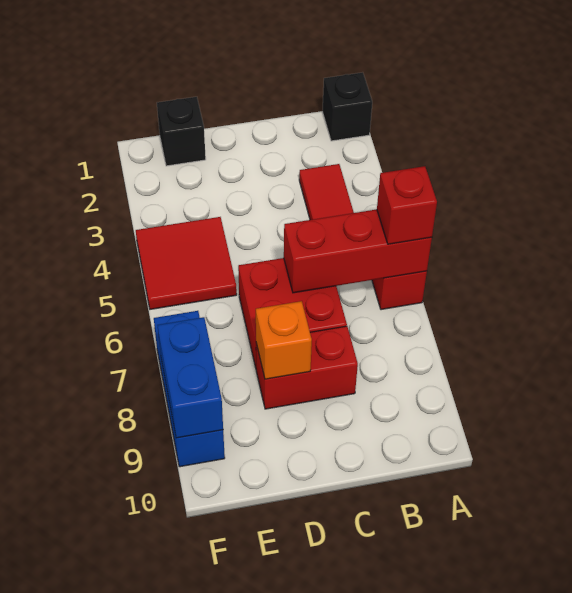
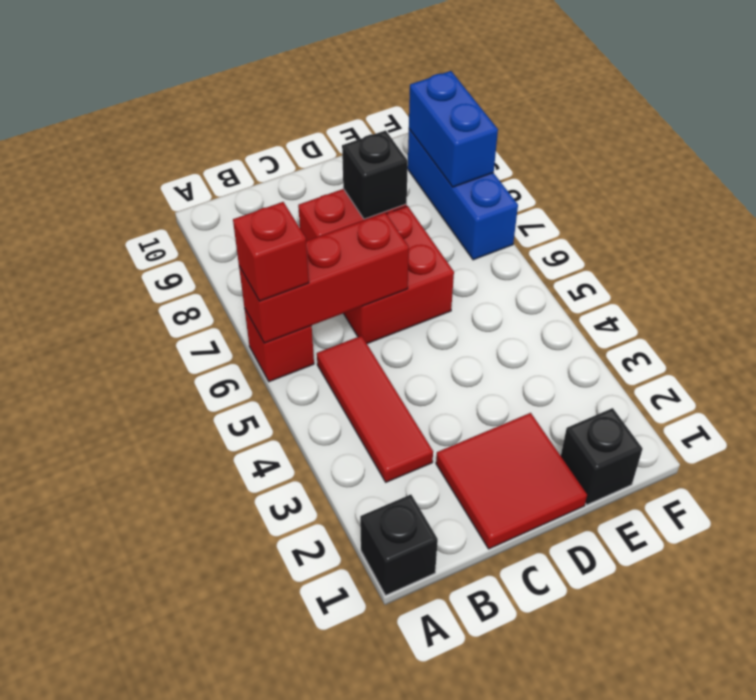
orange brick D8 level 2 -> black brick D8 level 2
red tile E4:F5 level 1 -> red tile C1:D2 level 1

